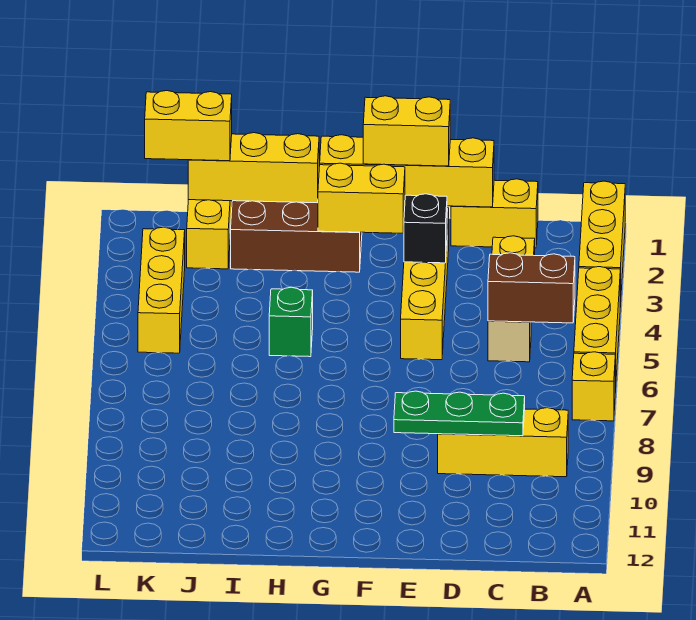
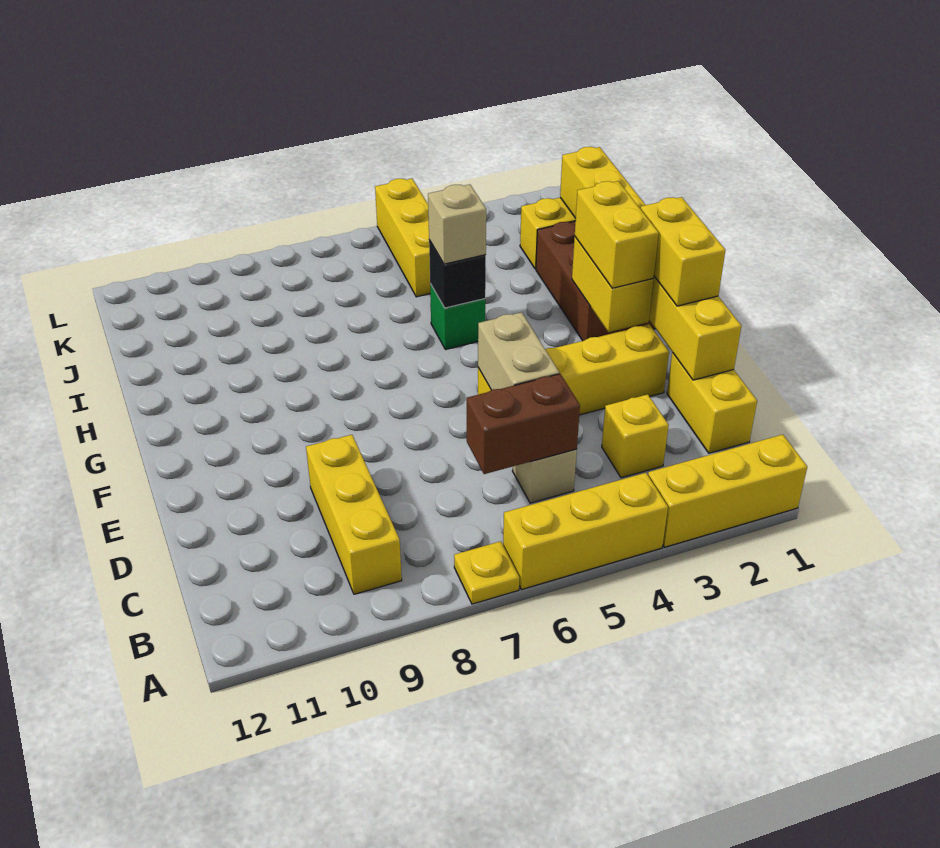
yellow brick A7 level 1 -> yellow plate A7 level 1
brown brick B5:C5 level 2 -> brown brick C5:C6 level 2
green plate C9:E9 level 2 -> none
none -> tan brick D5:E5 level 2
black brick E3 level 2 -> black brick H5 level 2
none -> tan brick H5 level 3
yellow brick J1:K1 level 3 -> yellow brick F2:G2 level 3
yellow brick K3:K5 level 1 -> yellow brick J5:L5 level 1

